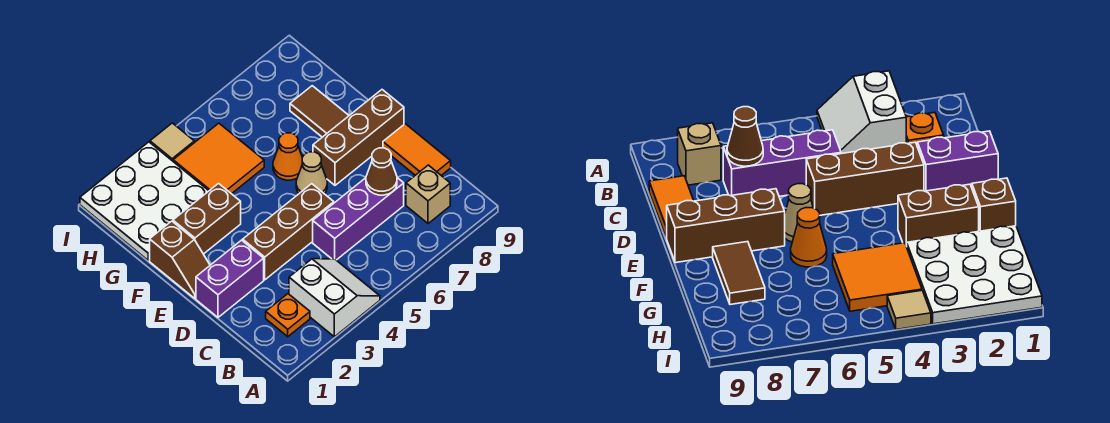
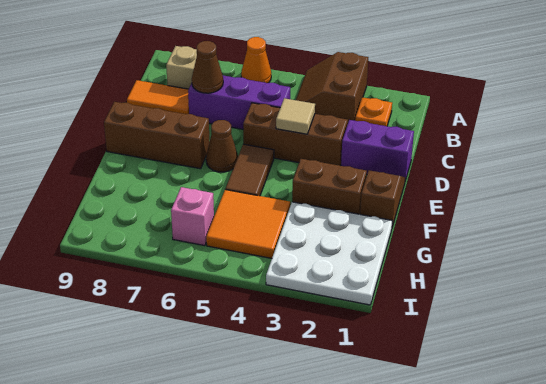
white slope A3:B4 level 1 top 3 -> brown slope A3:B4 level 1 top 3
orange tile C9:D9 level 1 -> orange tile C8:C9 level 1
tan cone E6 level 1 -> brown cone E6 level 1
orange cone F6 level 1 -> orange cone A6 level 1
brown tile F8:G8 level 1 -> brown tile E5:F5 level 1
none -> pink brick H6 level 1
tan tile I4 level 1 -> tan tile D4 level 2

